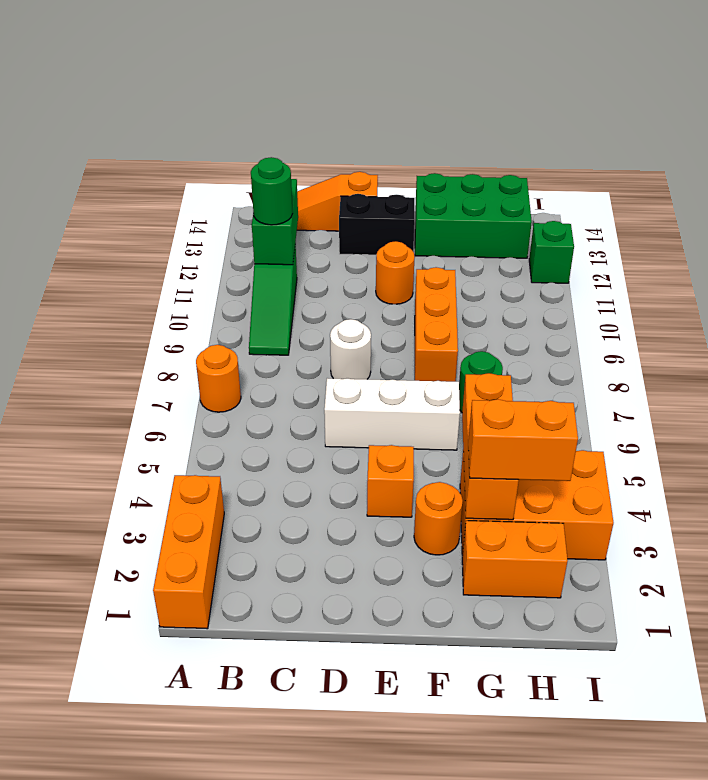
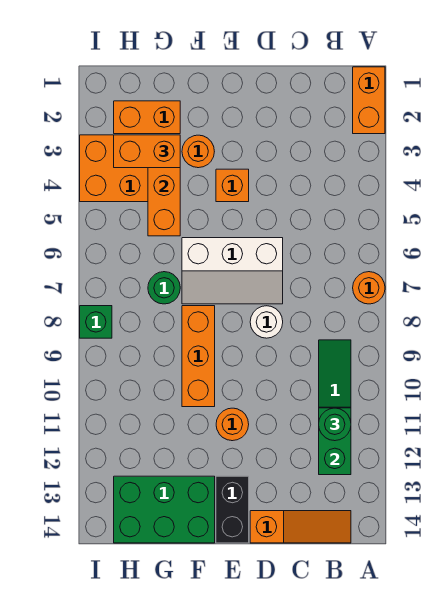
orange brick A1:A3 level 1 -> orange brick A1:A2 level 1
black brick D13:E13 level 1 -> black brick E13:E14 level 1
green brick I12 level 1 -> green brick I8 level 1

